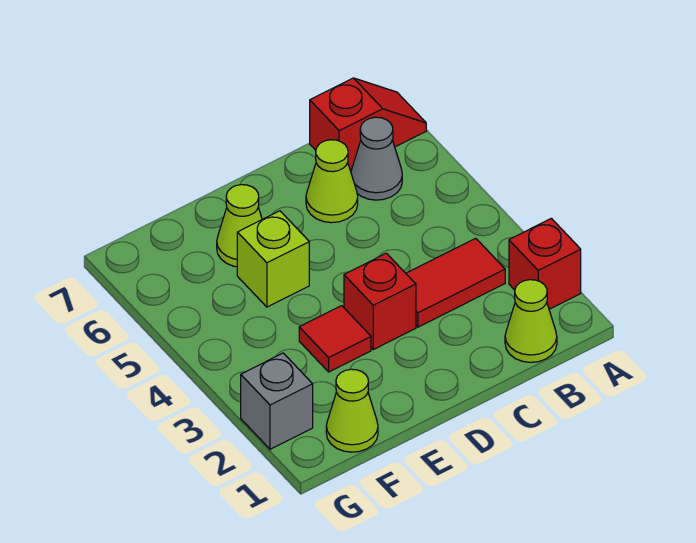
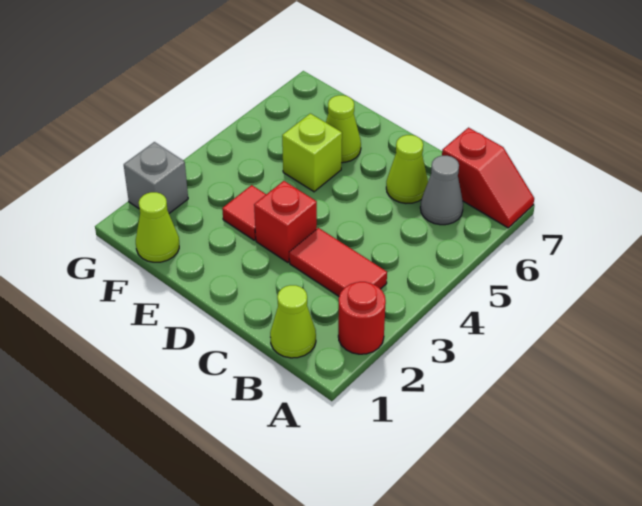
red brick A2 level 1 -> red round brick A2 level 1

